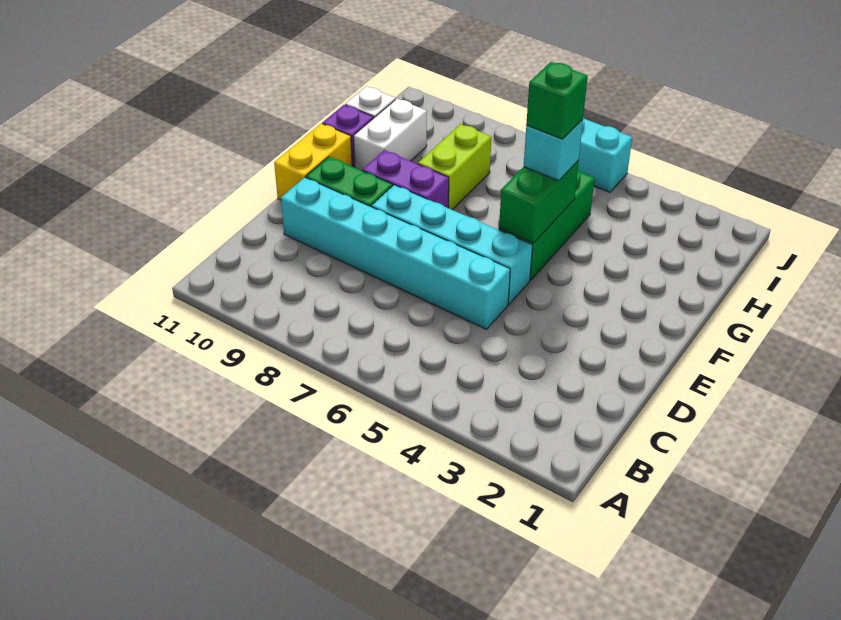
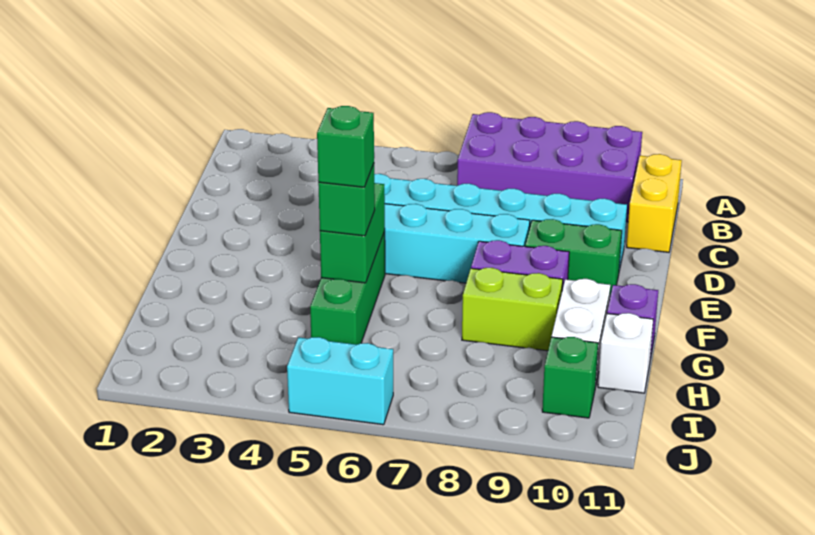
none -> purple brick A7:B10 level 1
yellow brick E11:F11 level 1 -> yellow brick B11:C11 level 1
cyan brick G5 level 3 -> green brick G5 level 3
lime brick G8:H8 level 1 -> lime brick G8:G9 level 1
none -> green brick I10 level 1

